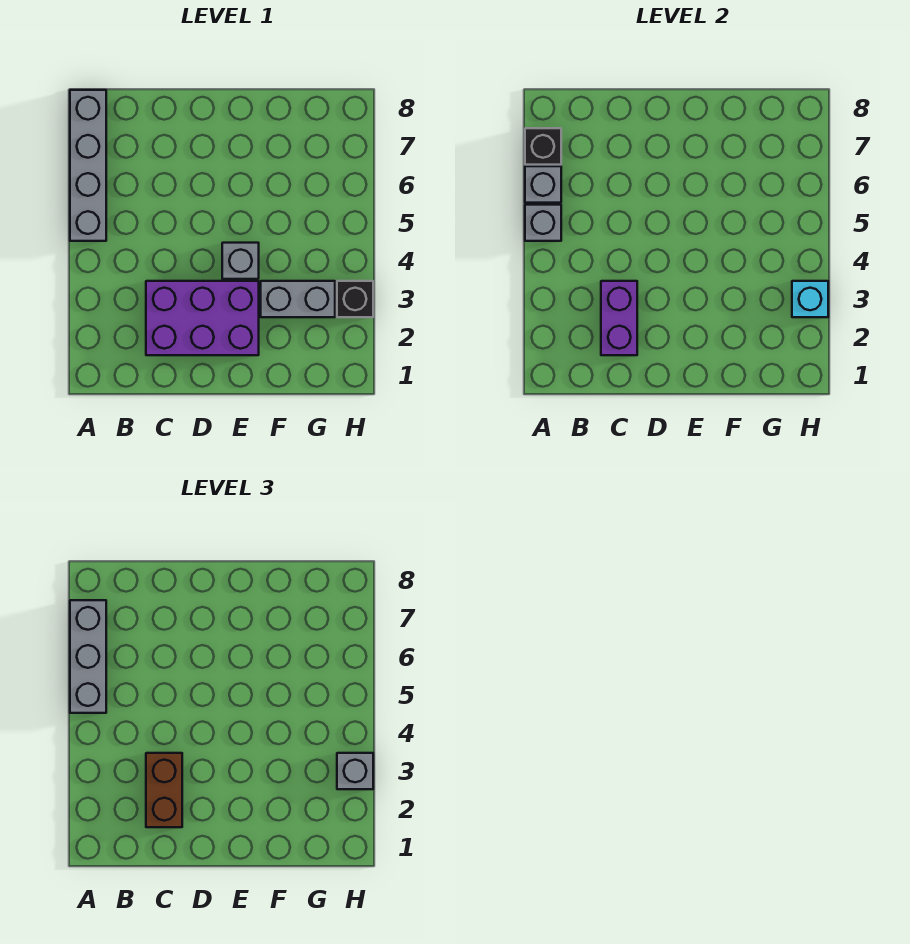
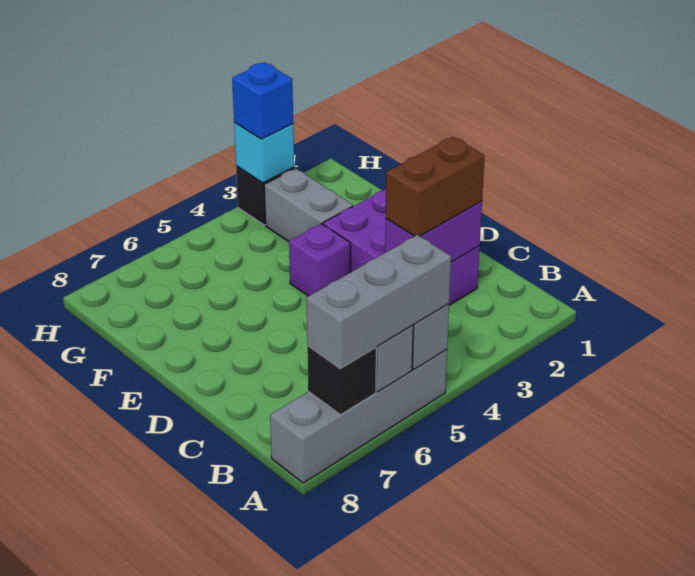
grey brick E4 level 1 -> purple brick E4 level 1
grey brick H3 level 3 -> blue brick H3 level 3

